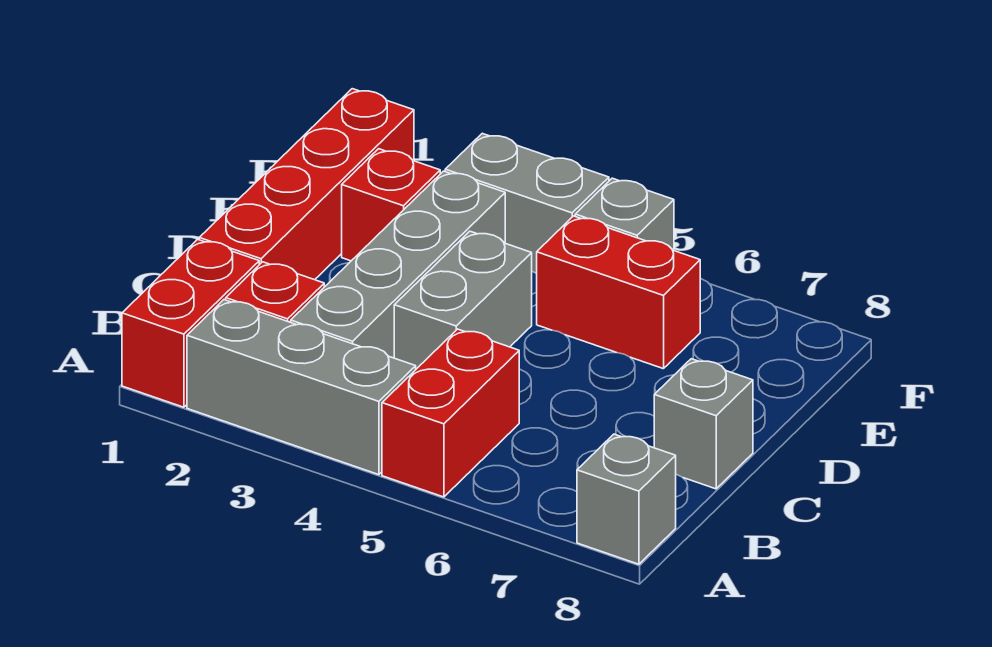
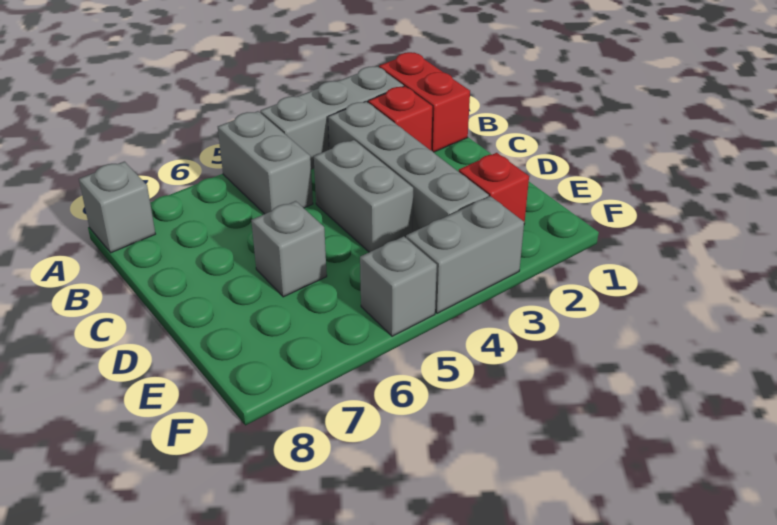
red brick A5:B5 level 1 -> grey brick A5:B5 level 1
red brick C1:F1 level 1 -> none
grey brick C8 level 1 -> grey brick D6 level 1
red brick E5:E6 level 1 -> none

